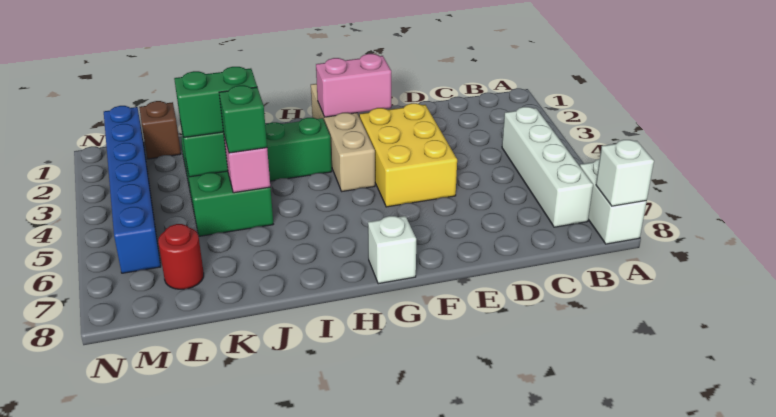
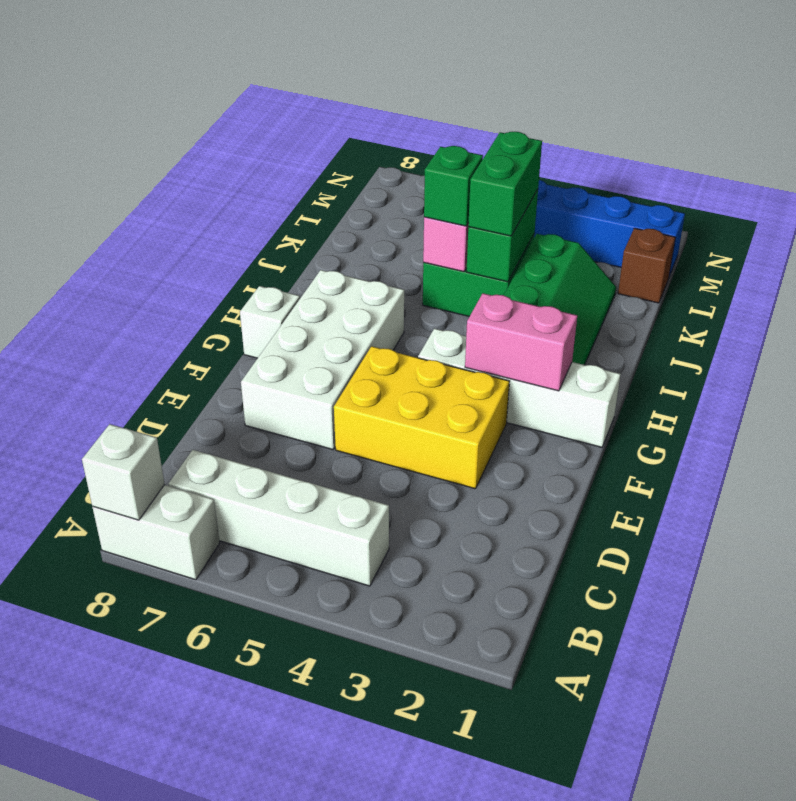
none -> white brick E6:H7 level 1
pink brick F2:G2 level 2 -> pink brick G2:G3 level 2
tan brick G1:G4 level 1 -> white brick G1:G4 level 1
red round brick L7 level 1 -> none

